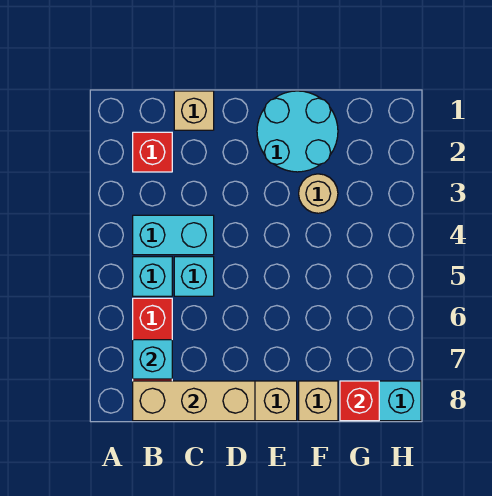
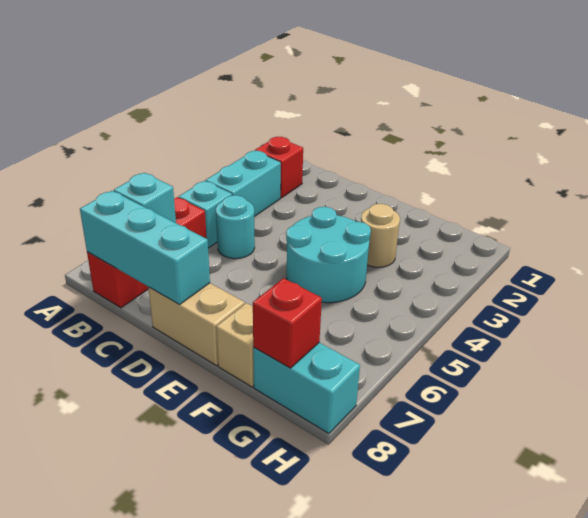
cyan brick B4:C4 level 1 -> cyan brick B3:B4 level 1
tan brick B8:D8 level 2 -> cyan brick B8:D8 level 2
tan brick C1 level 1 -> none
cyan brick C5 level 1 -> cyan round brick C5 level 1
cyan round brick E1:F2 level 1 -> cyan round brick E4:F5 level 1

